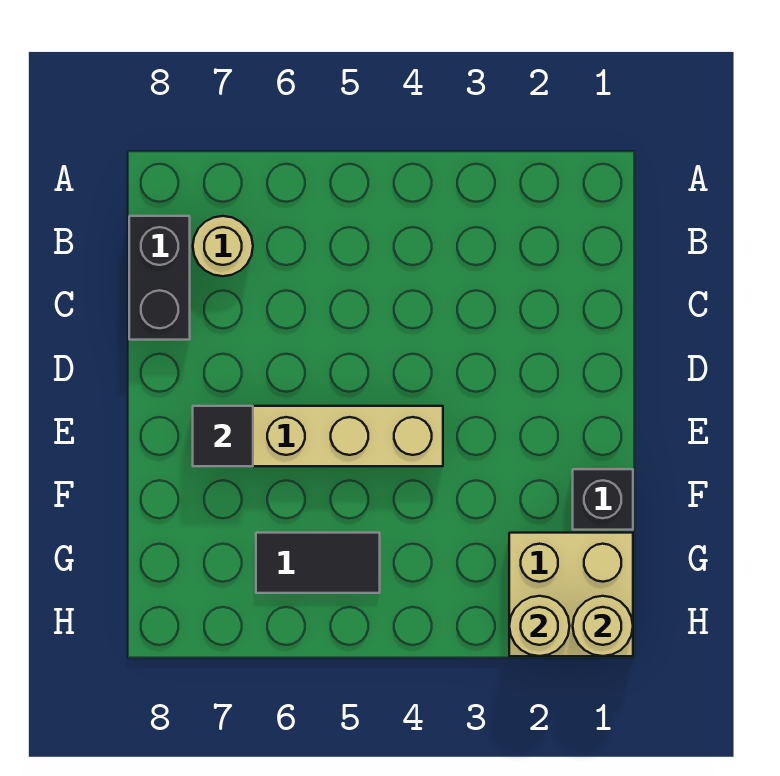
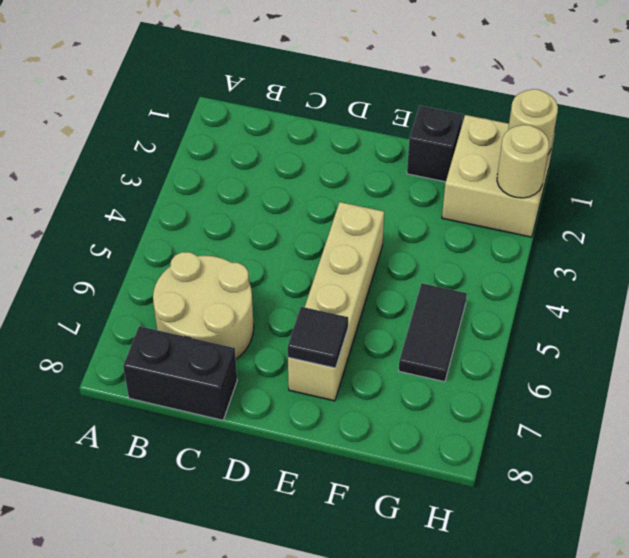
tan round brick B7 level 1 -> tan round brick B6:C7 level 1

